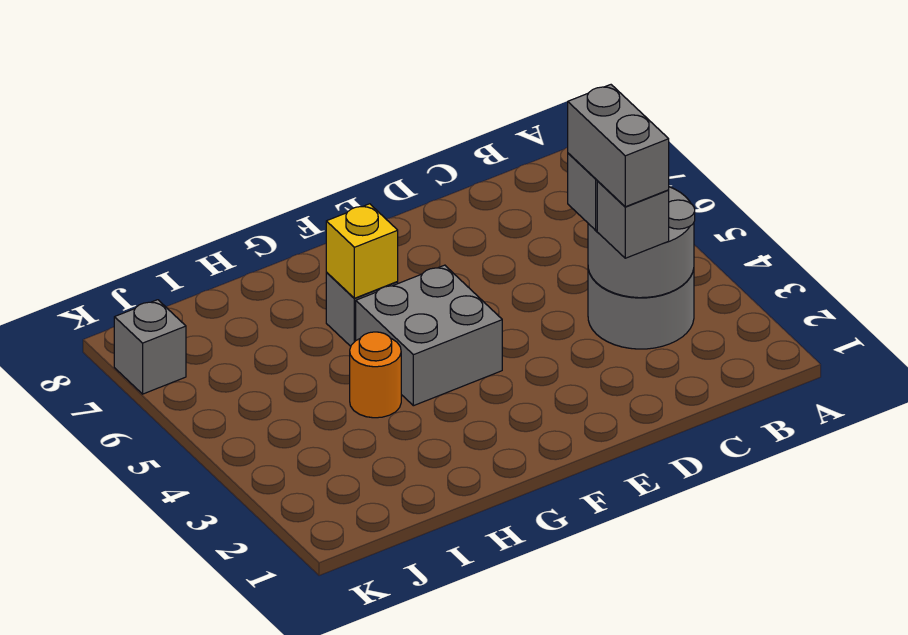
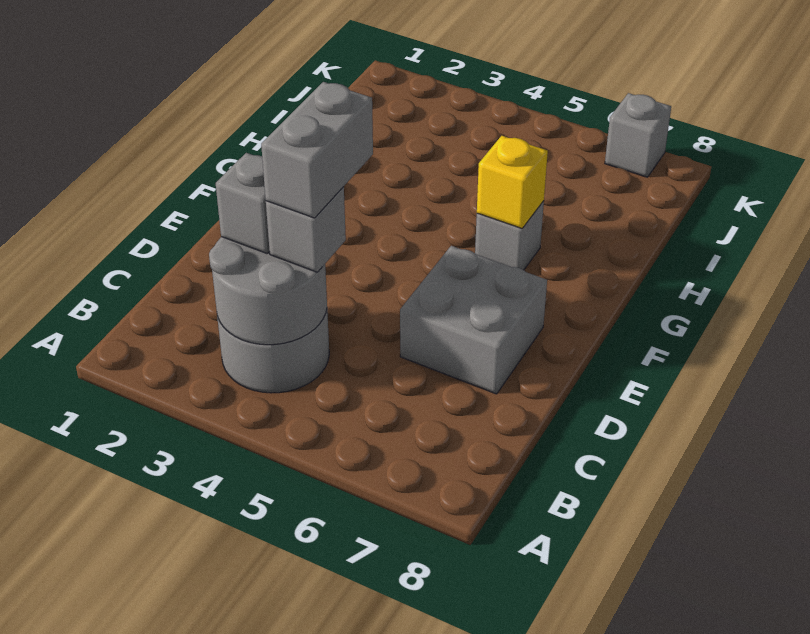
grey brick C3:C4 level 4 -> grey brick C4:D4 level 4
grey brick F4:G5 level 1 -> grey brick D6:E7 level 1
orange round brick H4 level 1 -> none

